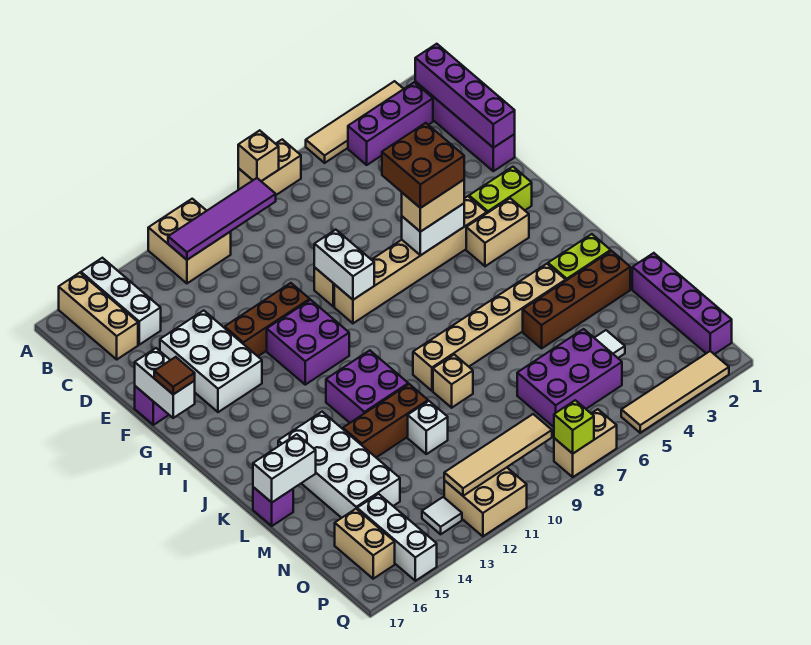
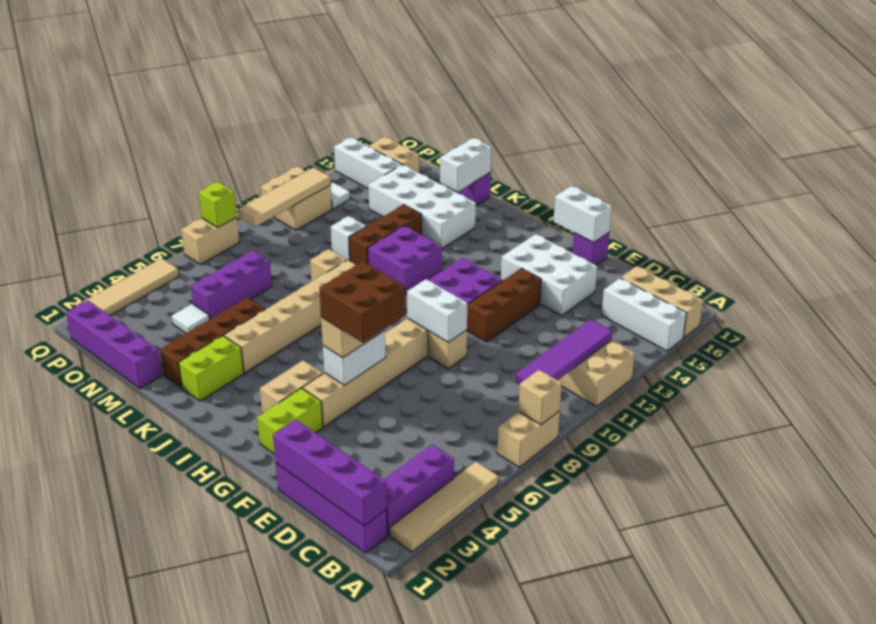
brown tile G17 level 3 -> none
purple brick N5:O7 level 1 -> purple brick N5:N7 level 1

